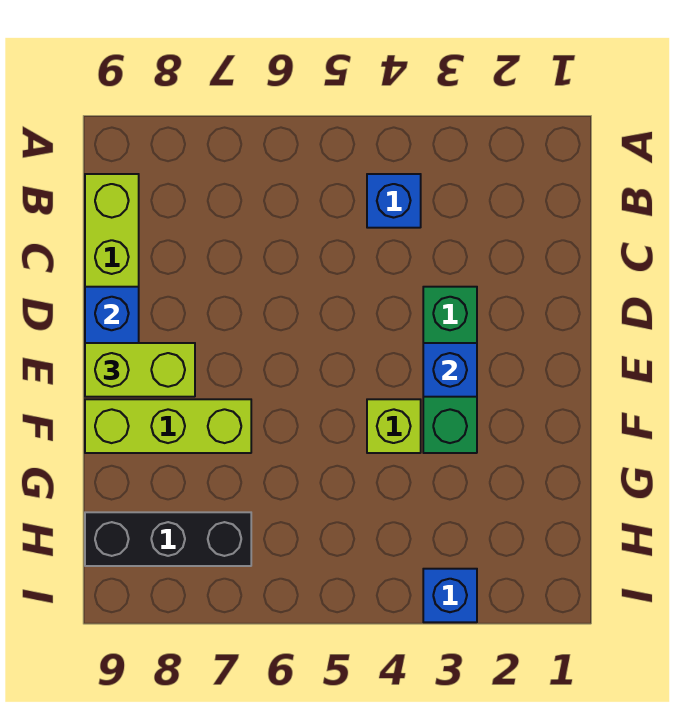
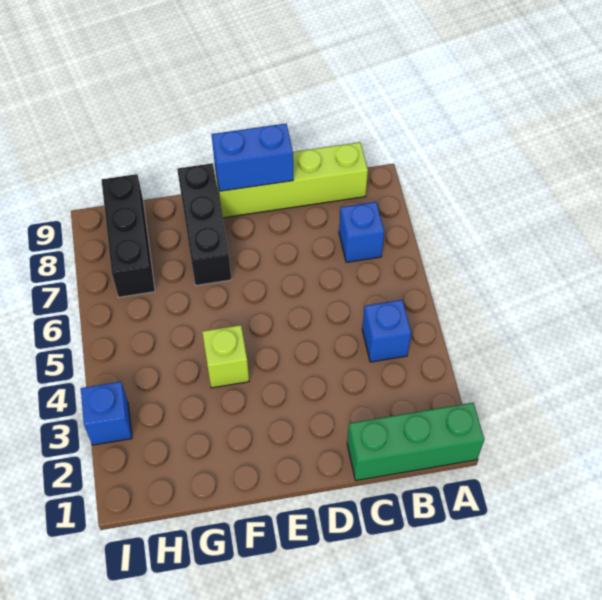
green brick D3:F3 level 1 -> green brick A1:C1 level 1
blue brick E3 level 2 -> blue brick B7 level 1
lime brick E8:E9 level 3 -> none
lime brick F7:F9 level 1 -> black brick F7:F9 level 1

